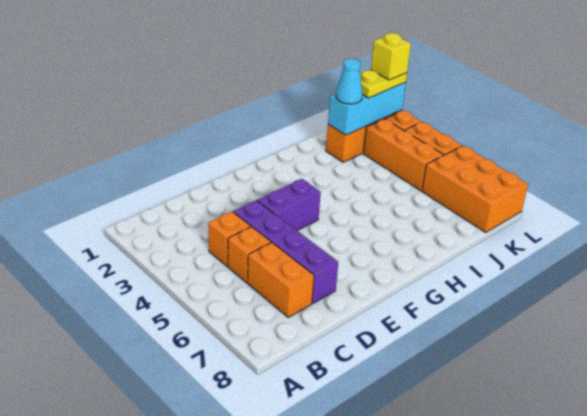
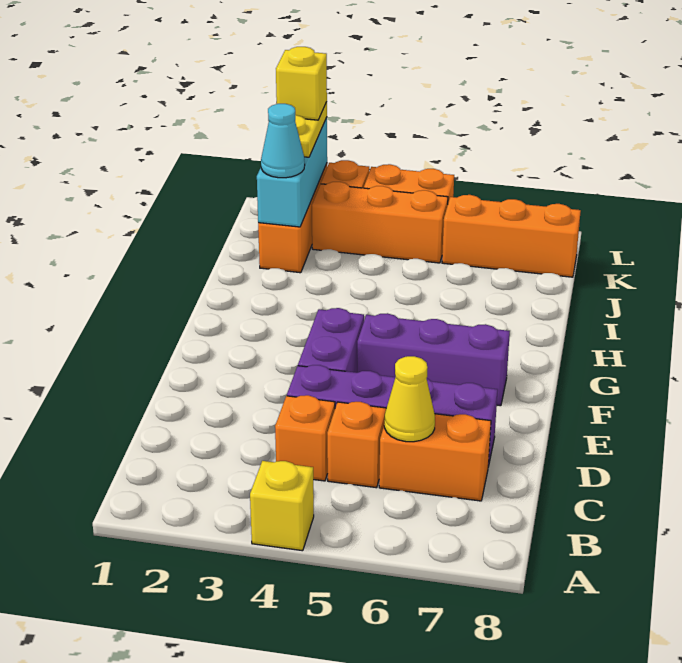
none -> yellow brick A4 level 1
none -> yellow cone C6 level 2
none -> purple brick F5:F7 level 1
orange brick K6:L8 level 1 -> orange brick K6:K8 level 1

